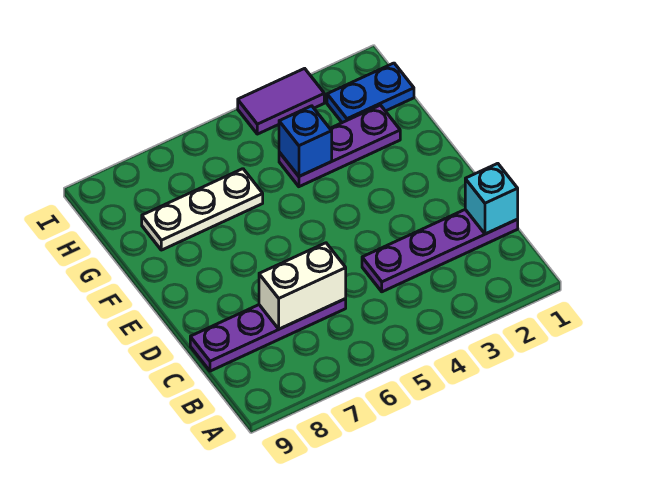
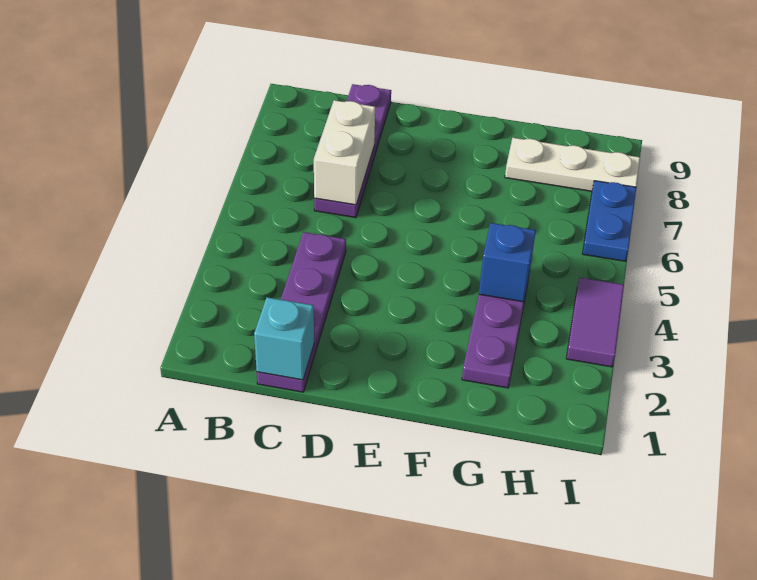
white plate G6:G8 level 1 -> white plate G8:I8 level 1
blue plate H1:H2 level 1 -> blue plate I6:I7 level 1

